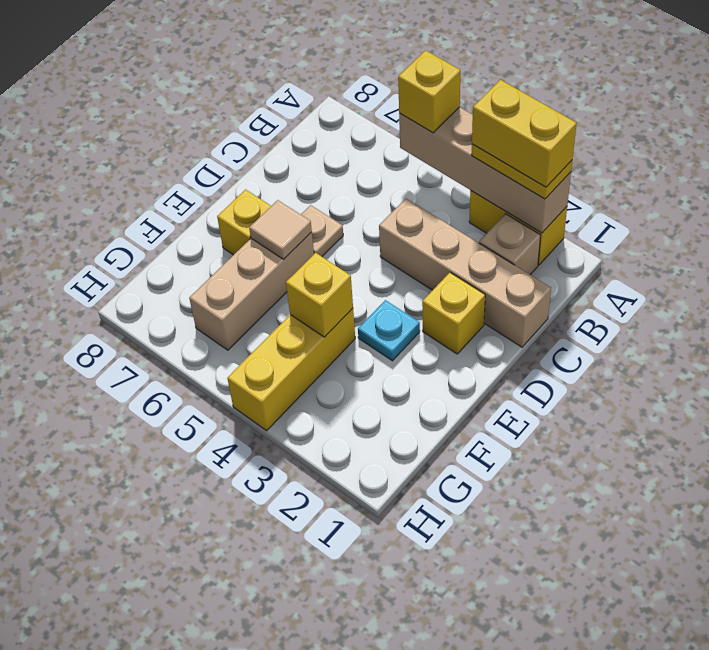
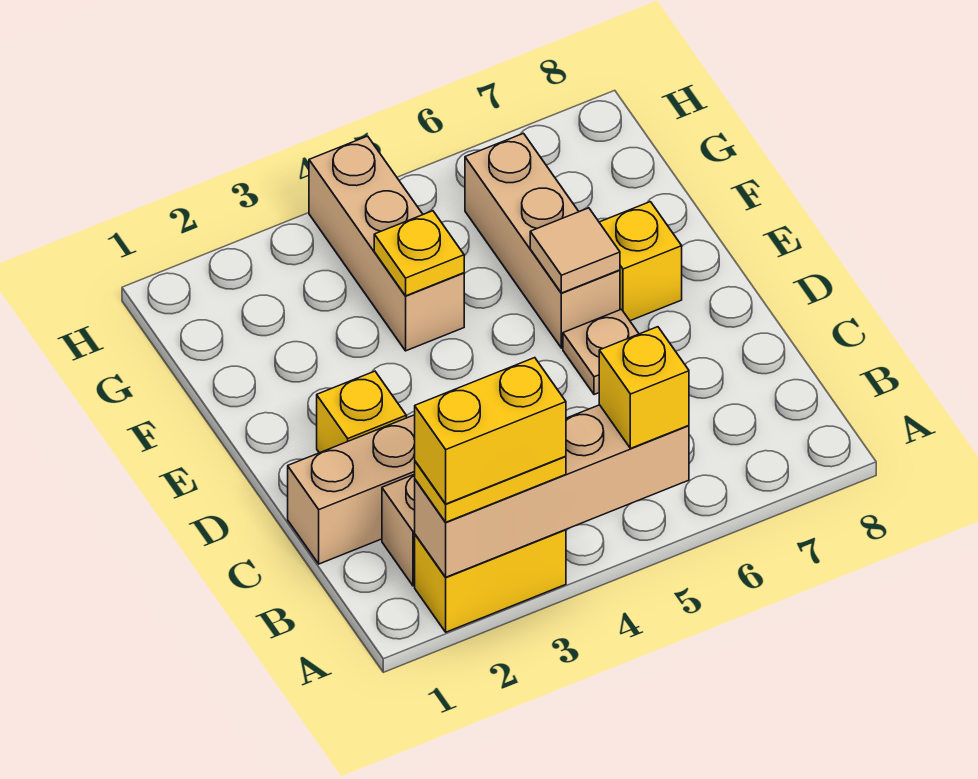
cyan plate E3 level 1 -> none
yellow brick F4:H4 level 1 -> tan brick F4:H4 level 1
yellow brick F4 level 2 -> yellow plate F4 level 2

